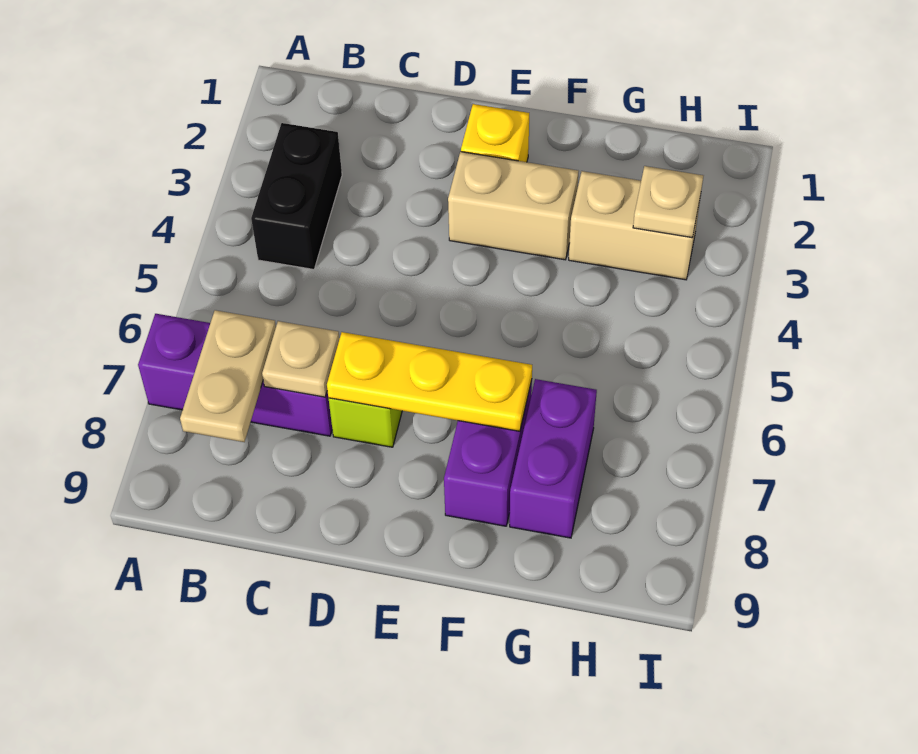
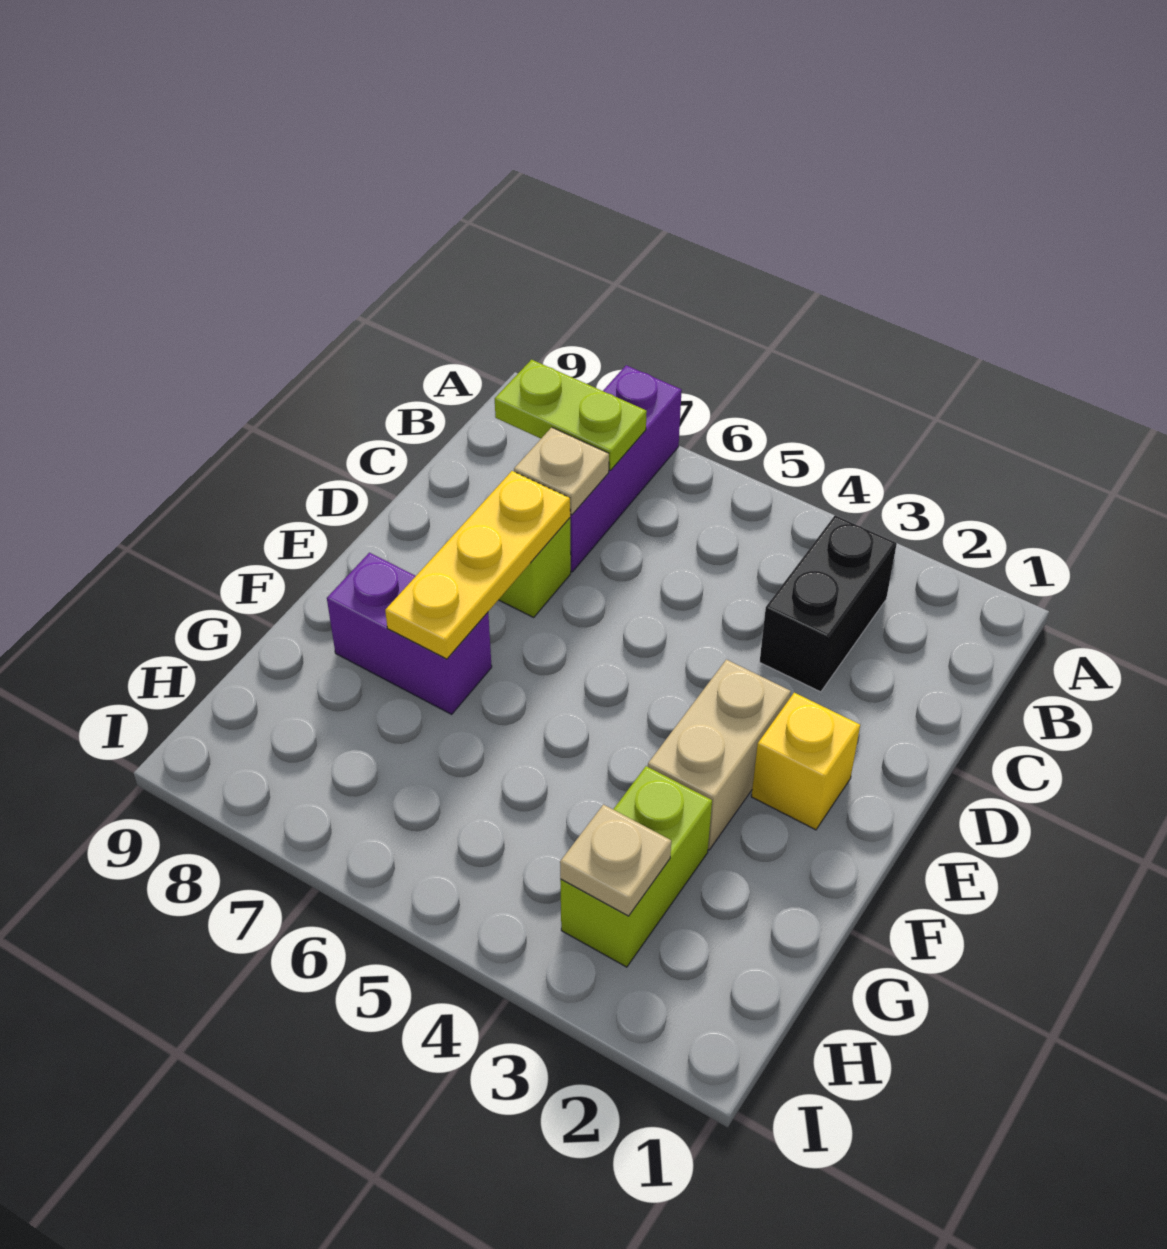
black brick B3:B4 level 1 -> black brick B3:C3 level 1
tan plate B7:B8 level 2 -> lime plate B7:B8 level 2
tan brick G3:H3 level 1 -> lime brick G3:H3 level 1
purple brick G7:G8 level 1 -> none

